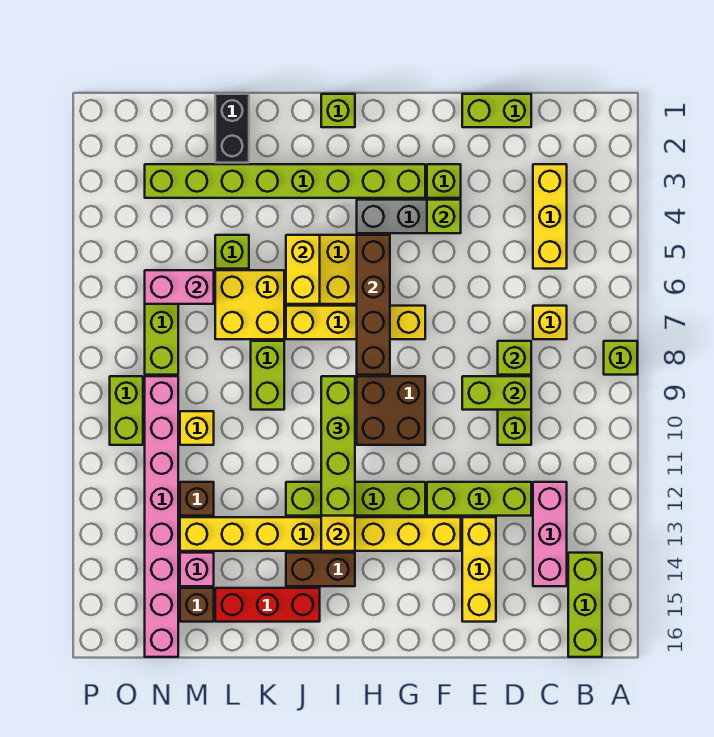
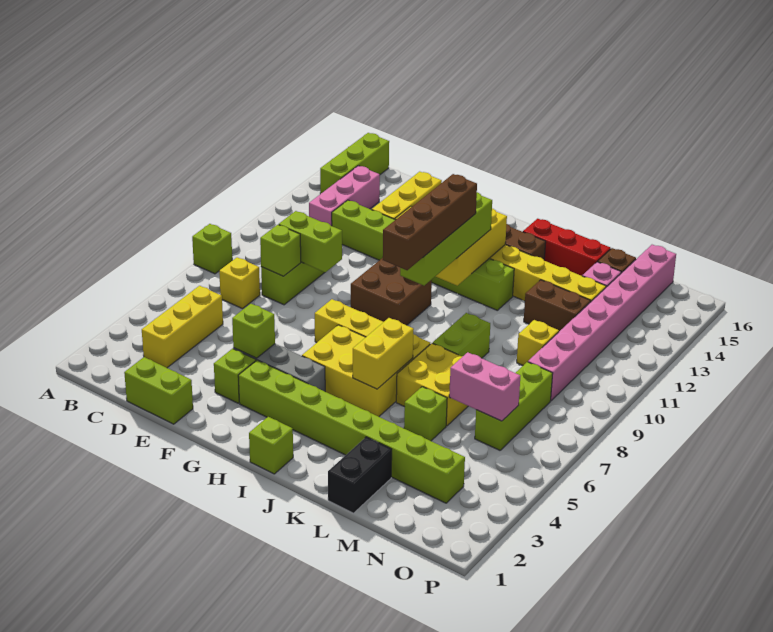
brown brick H5:H8 level 2 -> brown brick I8:I11 level 4
brown brick M12 level 1 -> brown brick L12:M12 level 1
lime brick O9:O10 level 1 -> none

